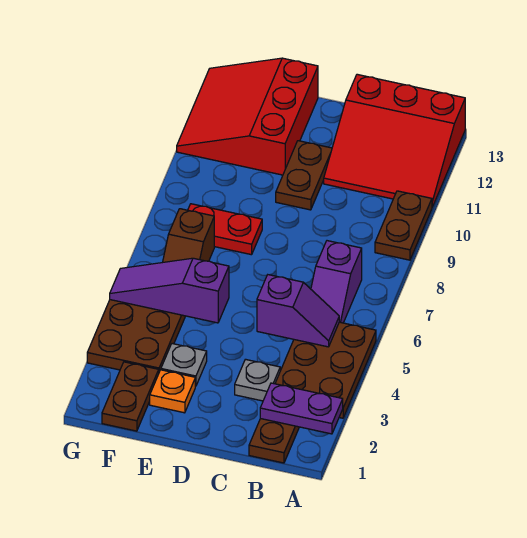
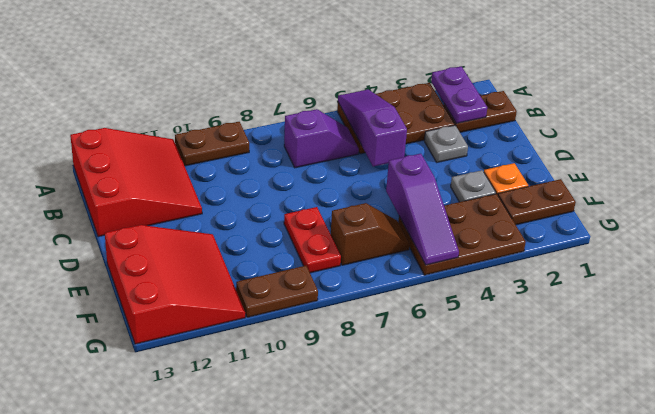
purple slope B5:C5 level 2 top C -> purple slope A5:C5 level 2 top C
brown plate D10:D11 level 1 -> brown plate G9:G10 level 1
red slope E11:G13 level 1 top E -> red slope E11:G13 level 1 top 13

